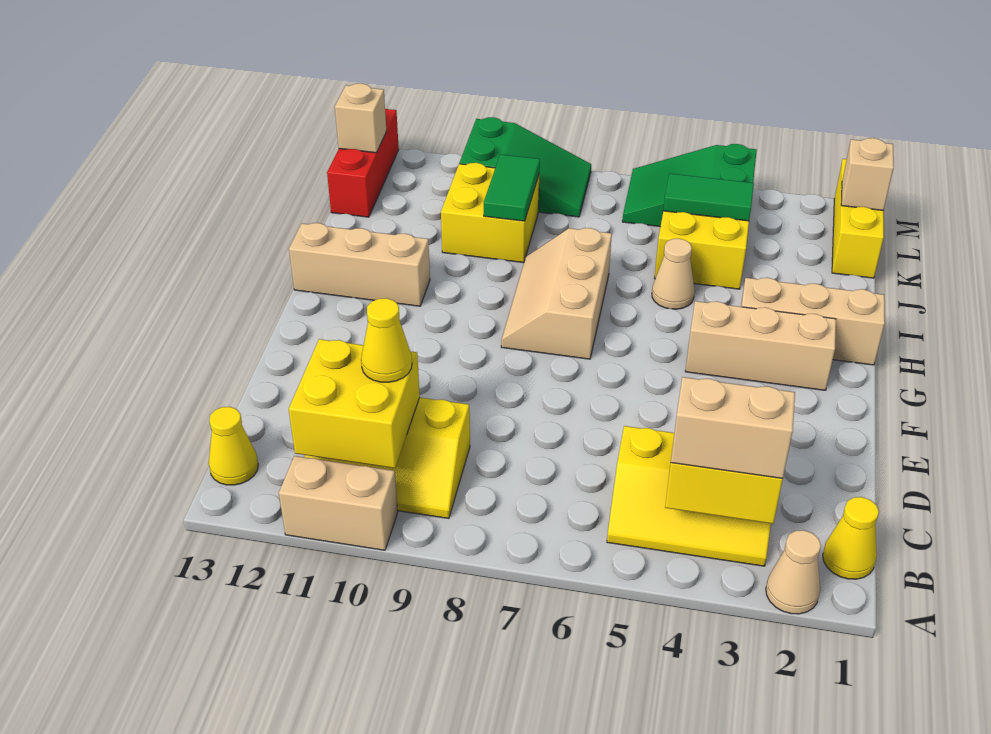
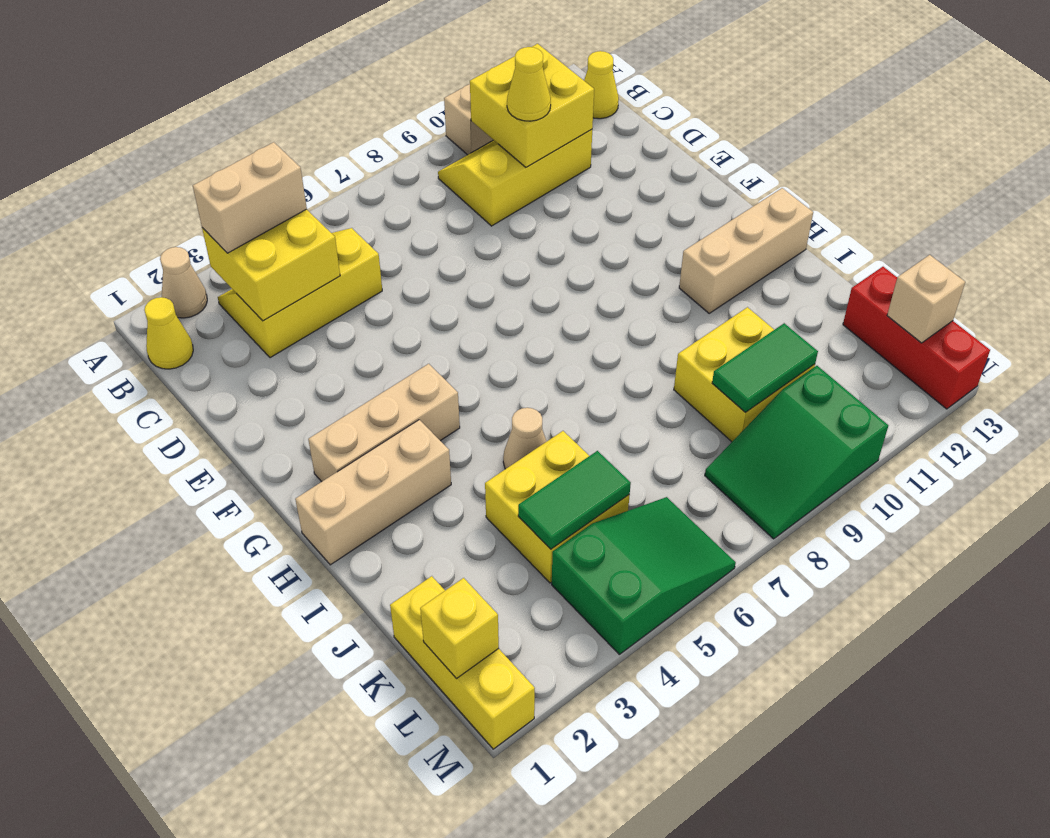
tan slope G7:I8 level 1 top 7 -> none
green tile J9:K9 level 2 -> green tile K9:K10 level 2
tan brick L1 level 2 -> yellow brick L1 level 2

